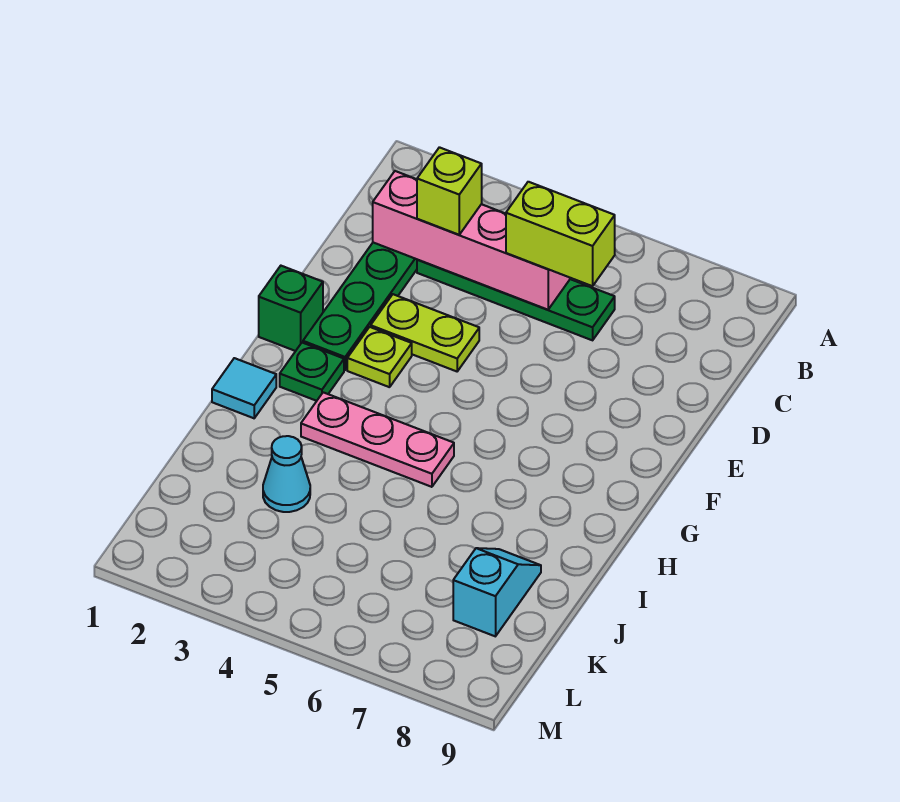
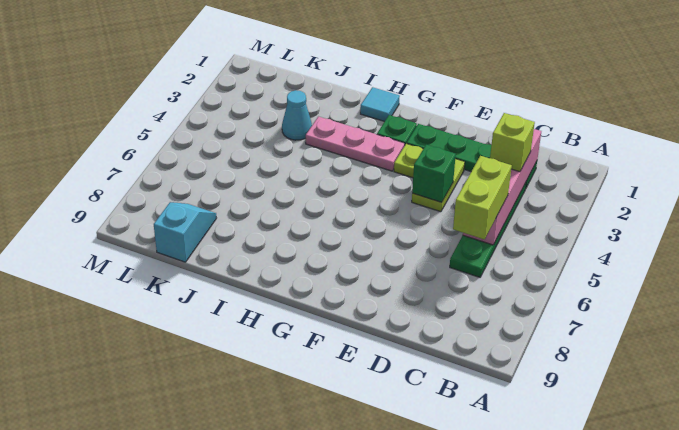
green brick F1 level 1 -> green brick E4 level 2
pink plate H3:H5 level 1 -> pink plate G3:I3 level 1
cyan slope J8:K8 level 1 top K -> cyan slope K8:K9 level 1 top 9

